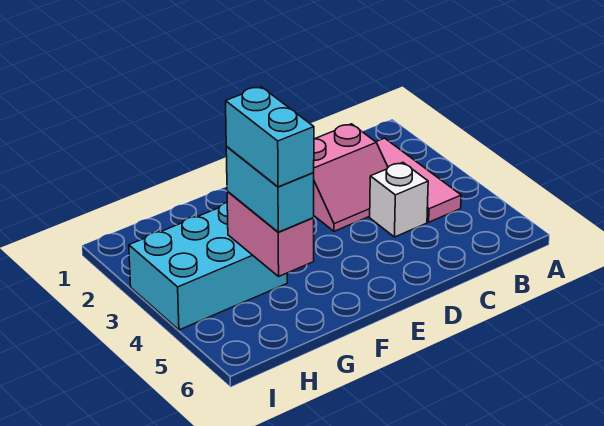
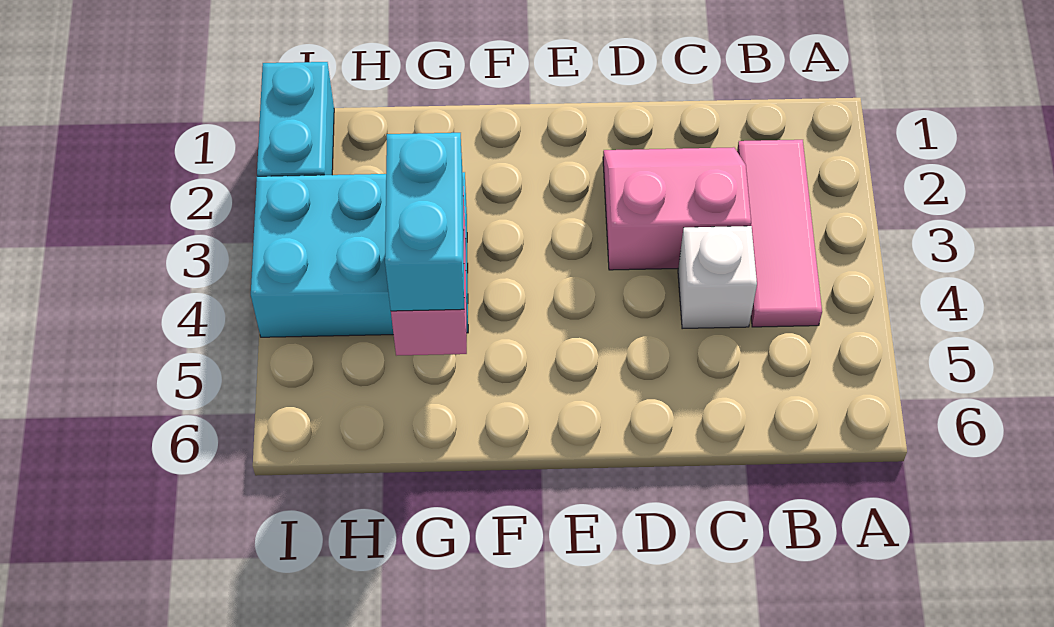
pink slope C2:D3 level 1 top 2 -> pink slope C2:D3 level 1 top 3
cyan brick G4:G5 level 4 -> cyan brick I1:I2 level 1

